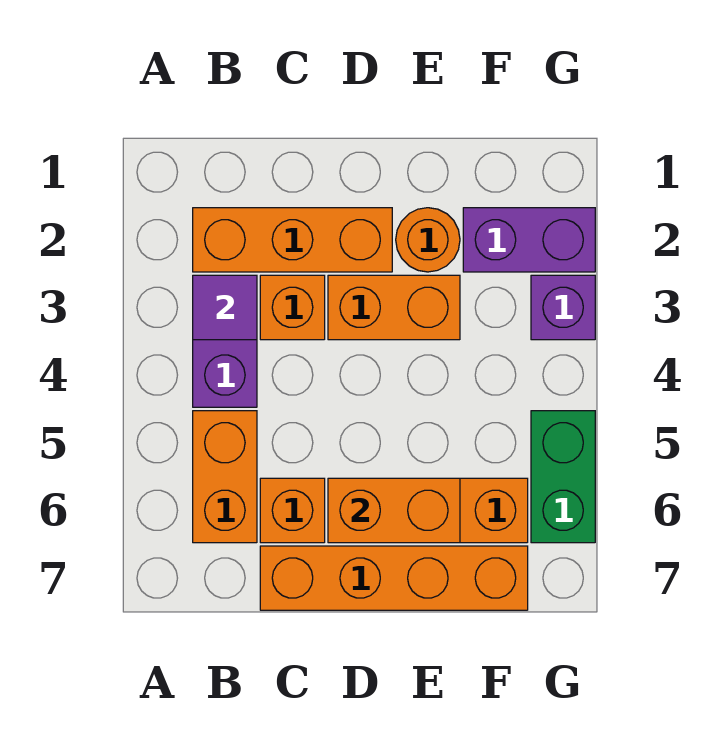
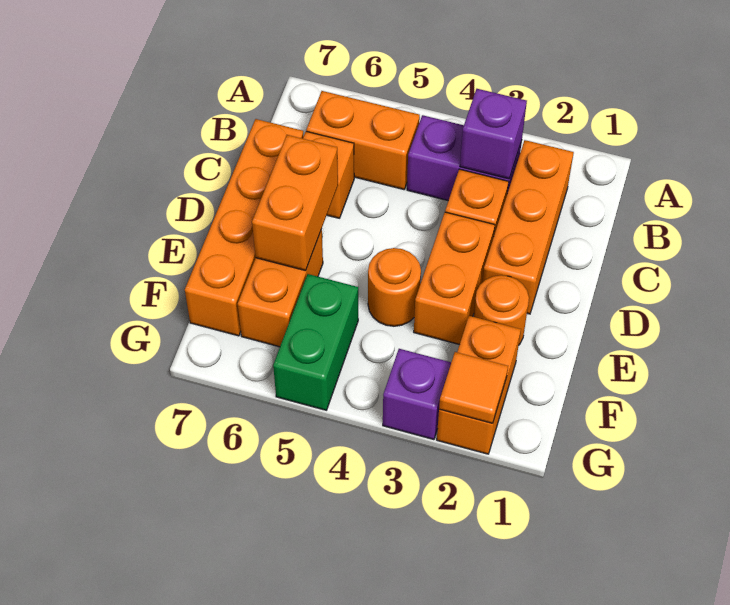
purple tile B3 level 2 -> purple brick B3 level 2
none -> orange round brick E4 level 1
purple brick F2:G2 level 1 -> orange brick F2:G2 level 1
none -> orange tile G2 level 2
green brick G5:G6 level 1 -> green brick F5:G5 level 1

